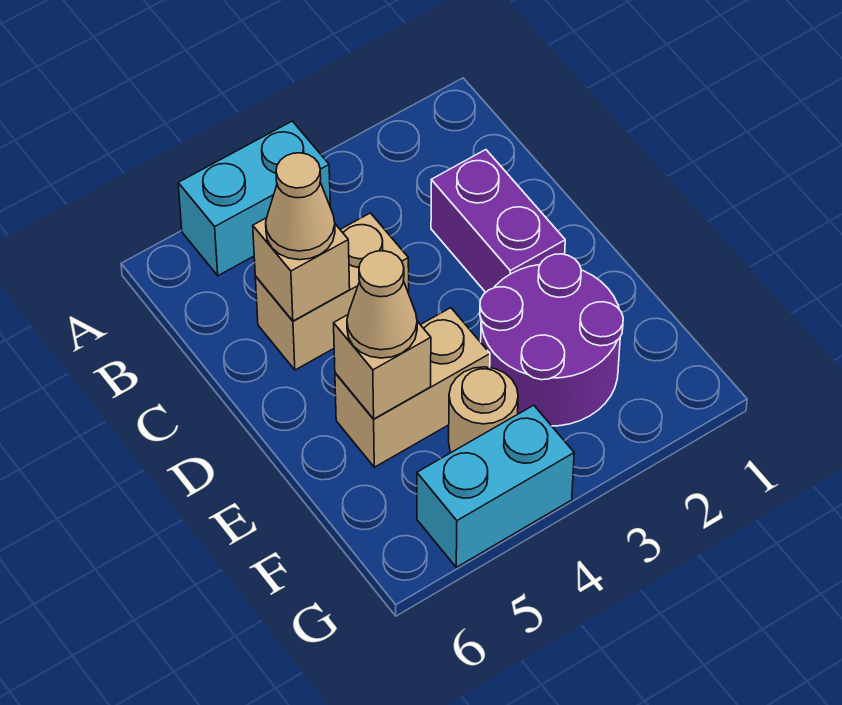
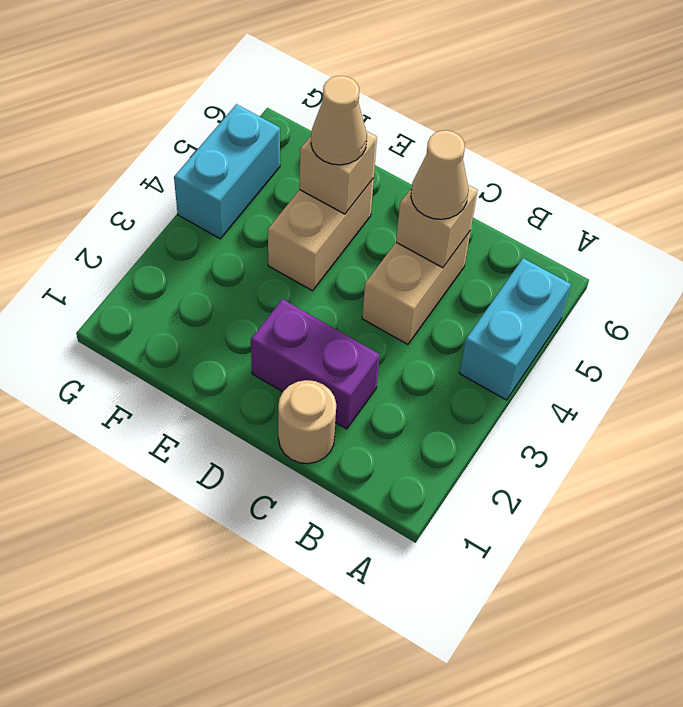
purple round brick E2:F3 level 1 -> none
tan round brick F4 level 1 -> tan round brick C1 level 1

